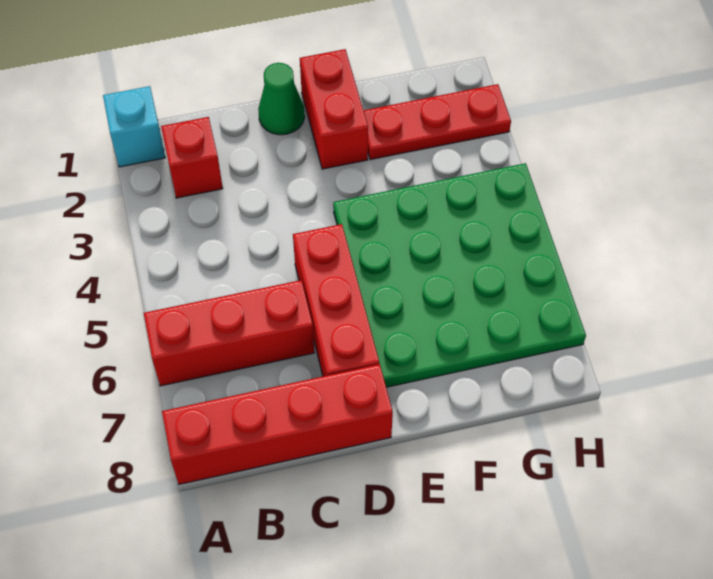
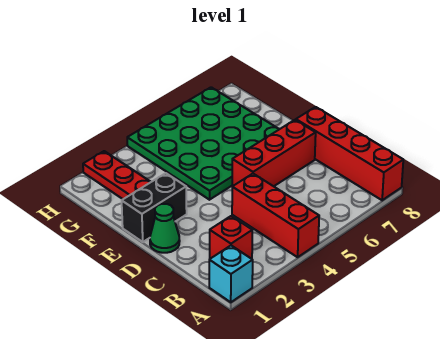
red brick A6:C6 level 1 -> red brick A4:C4 level 1
red brick E1:E2 level 1 -> black brick E1:E2 level 1

